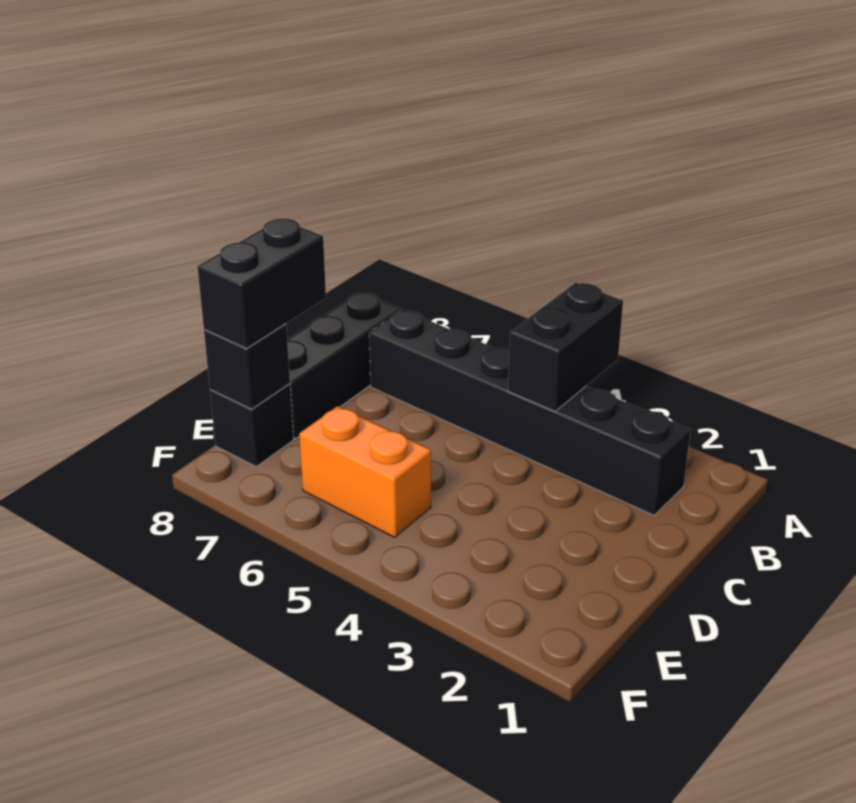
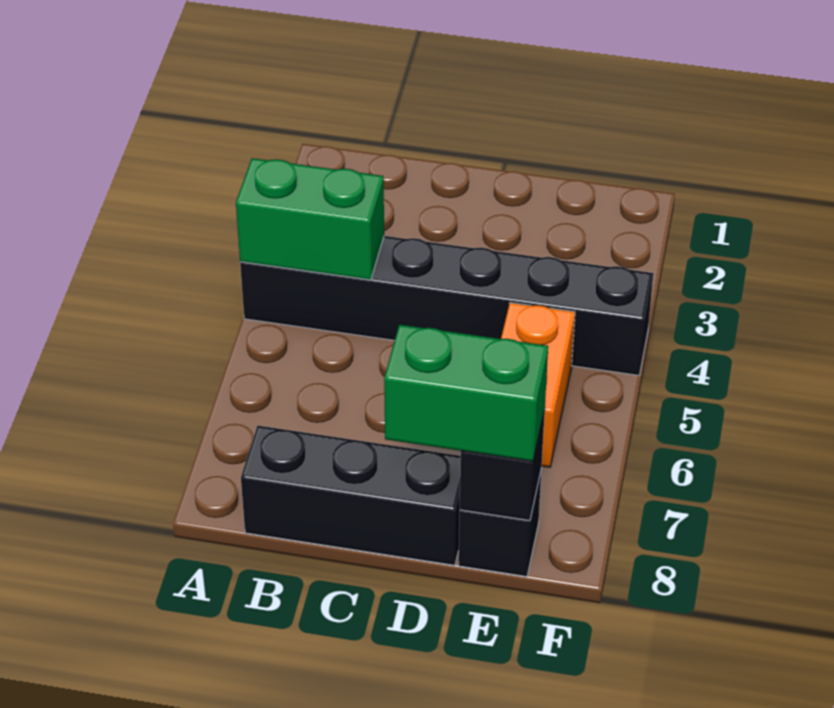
black brick A4:B4 level 2 -> green brick A4:B4 level 2
black brick B2:B7 level 1 -> black brick A4:F4 level 1
black brick D8:E8 level 3 -> green brick D8:E8 level 3

